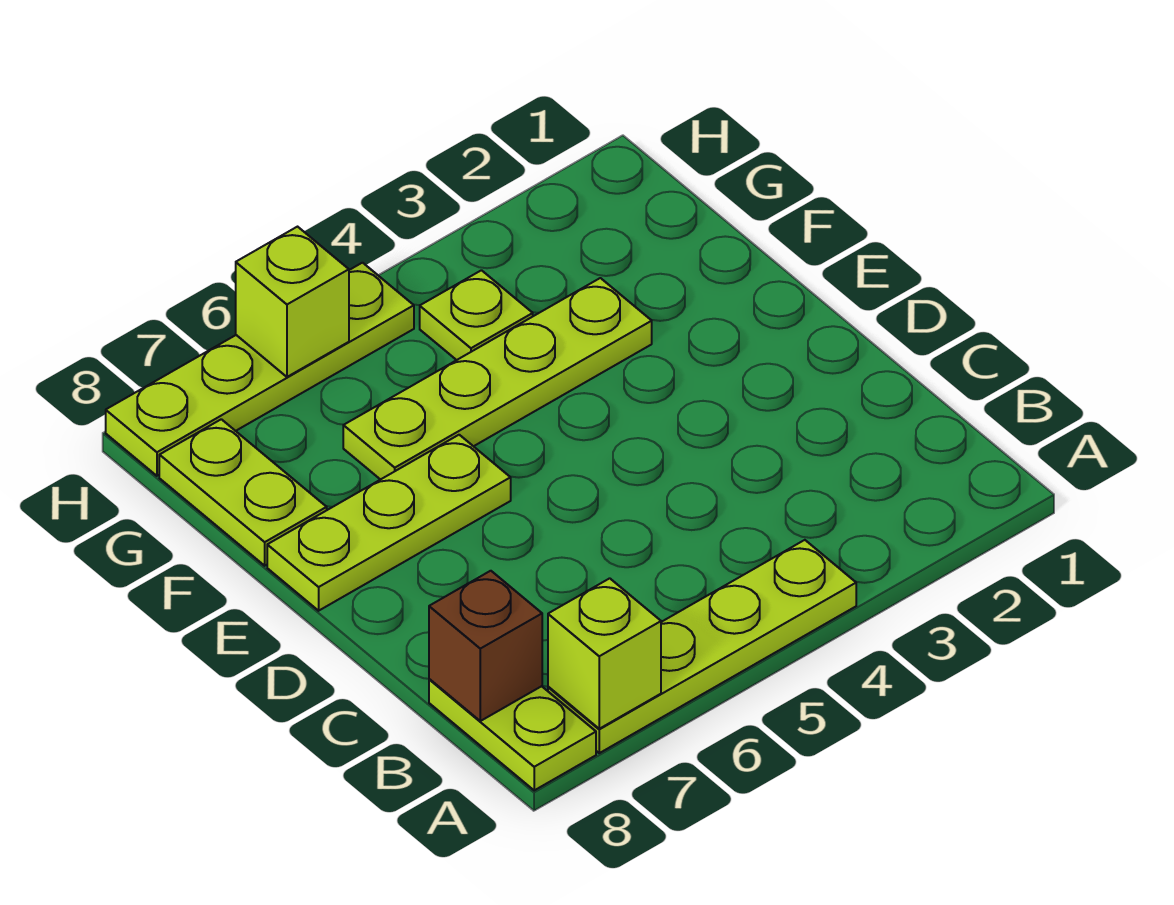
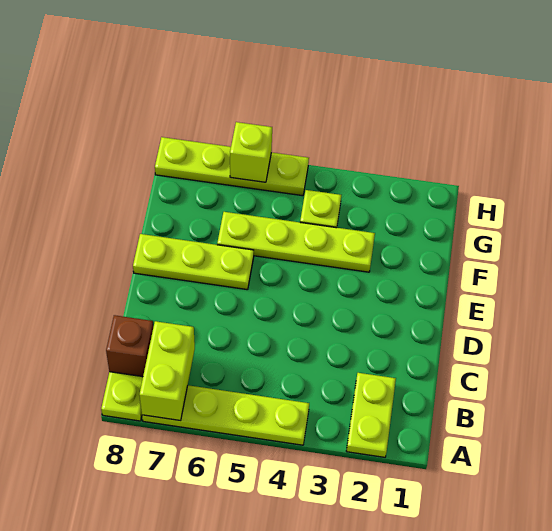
lime brick A7 level 2 -> lime brick A7:B7 level 2
lime plate F8:G8 level 1 -> lime plate A2:B2 level 1

